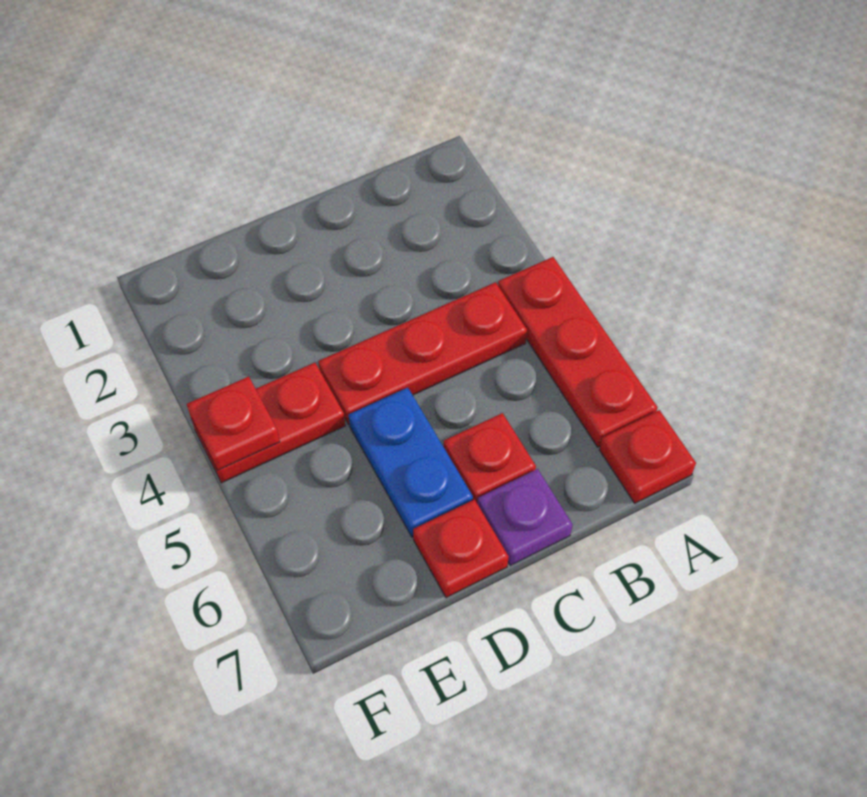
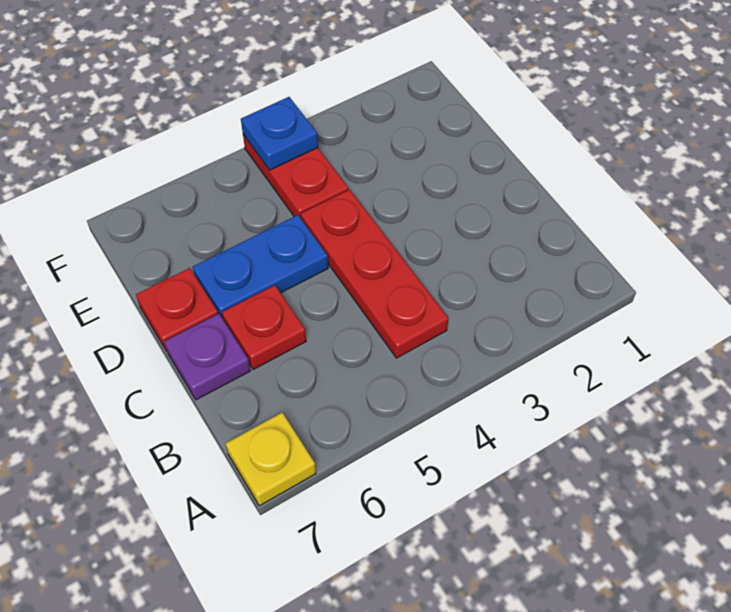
red plate A4:A6 level 1 -> none
red plate A7 level 1 -> yellow plate A7 level 1
red plate F4 level 2 -> blue plate F4 level 2

